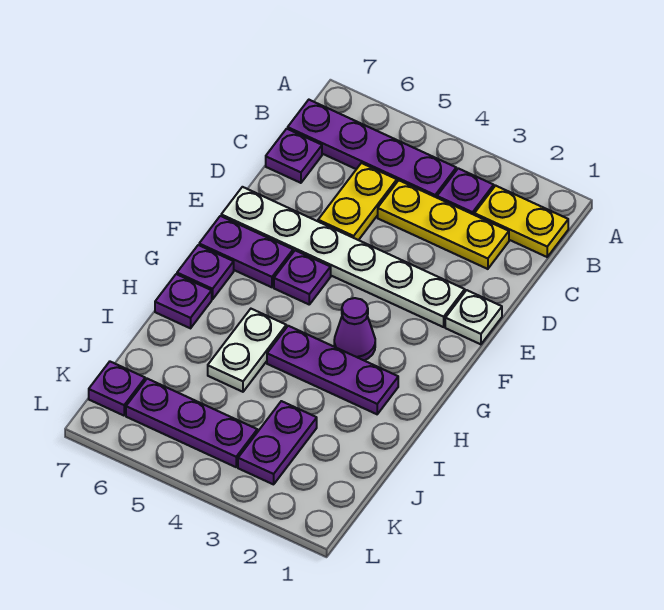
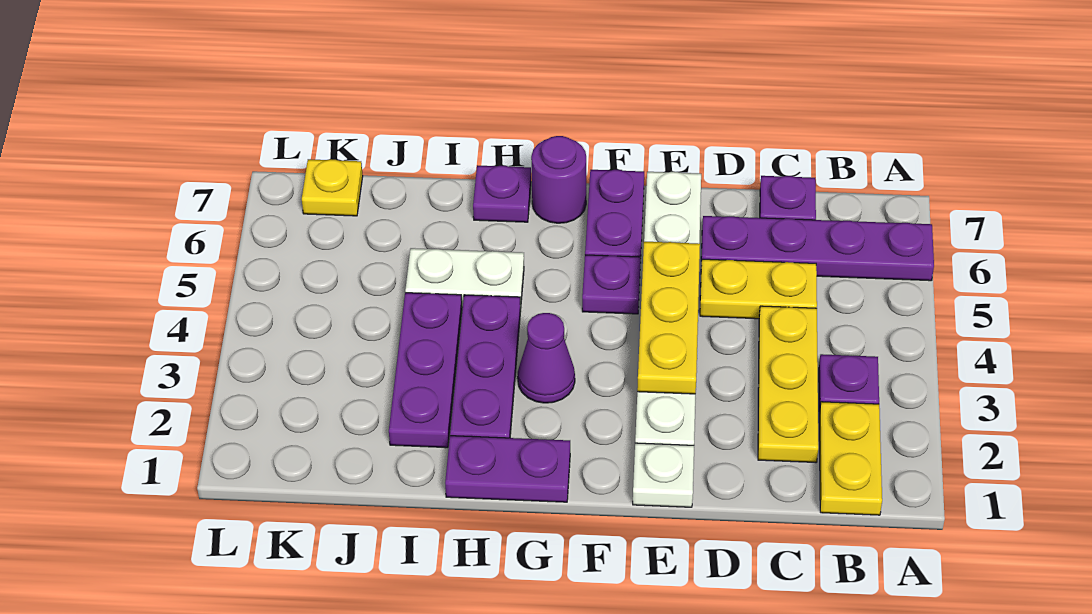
purple plate B4:B7 level 1 -> purple plate A6:D6 level 1
none -> yellow plate E3:E5 level 2
purple plate G7 level 1 -> purple round brick G7 level 1
purple plate J3:K3 level 1 -> purple plate G1:H1 level 1
purple plate K4:K6 level 1 -> purple plate I2:I4 level 1
purple plate K7 level 1 -> yellow plate K7 level 1

